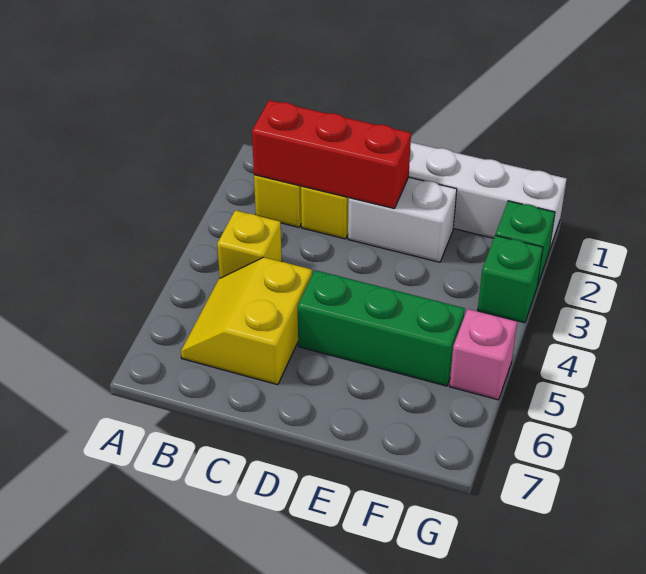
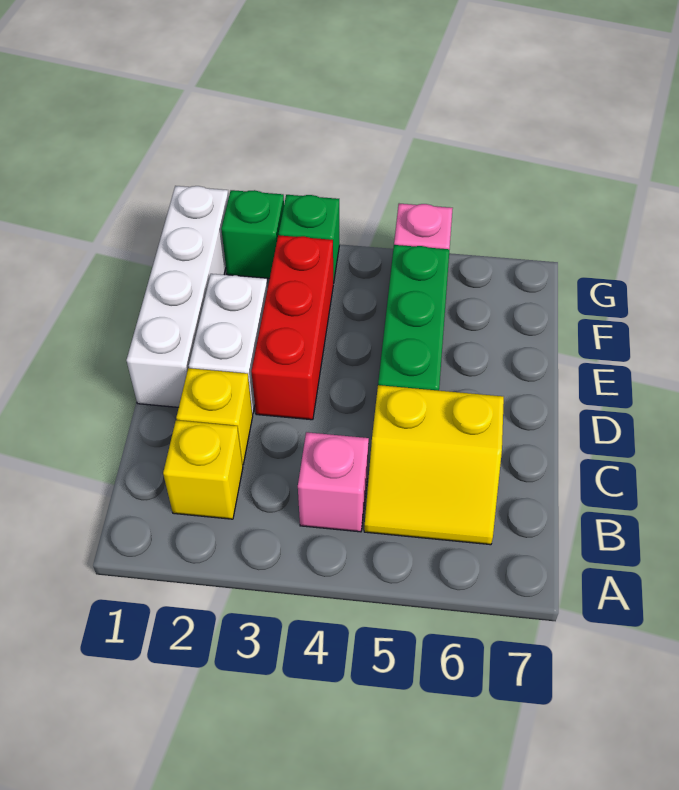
red brick B2:D2 level 2 -> red brick D3:F3 level 1
yellow brick B4 level 1 -> pink brick B4 level 1

